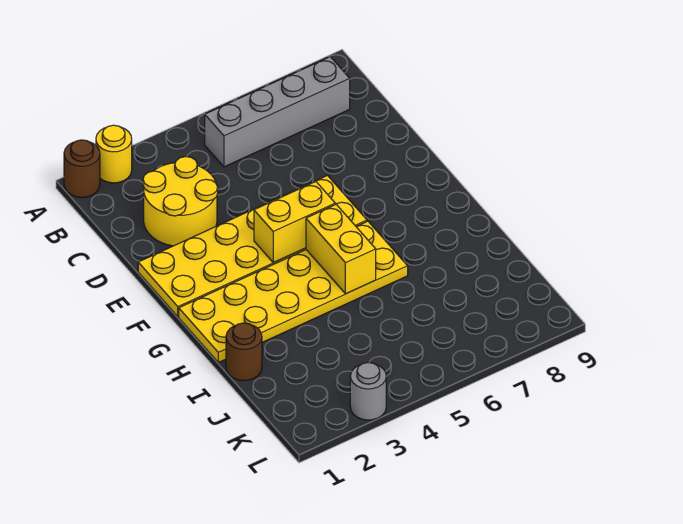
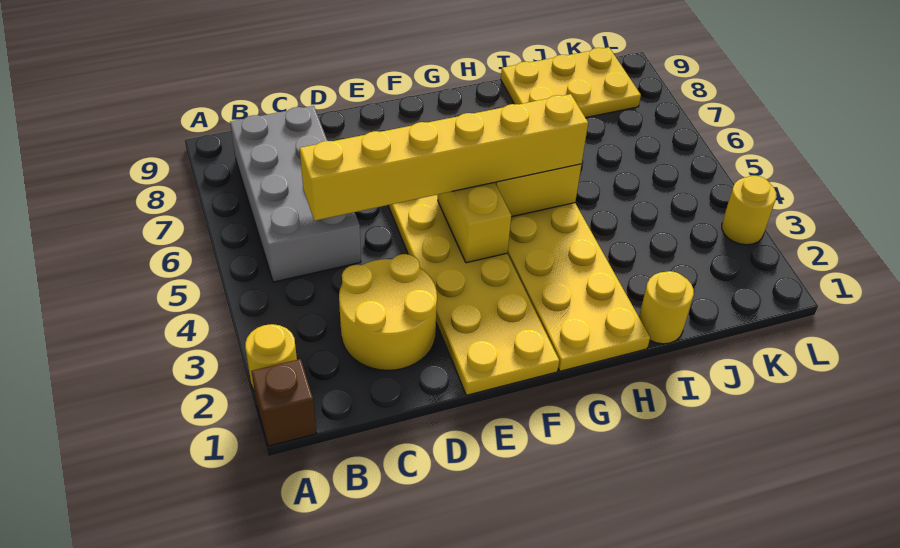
brown round brick A1 level 1 -> brown brick A1 level 1
grey brick B5:B8 level 1 -> grey brick B5:C8 level 1
none -> yellow brick C5:H5 level 3
brown round brick I1 level 1 -> yellow round brick I1 level 1
none -> yellow plate I8:K9 level 1
grey round brick L3 level 1 -> yellow round brick L3 level 1

